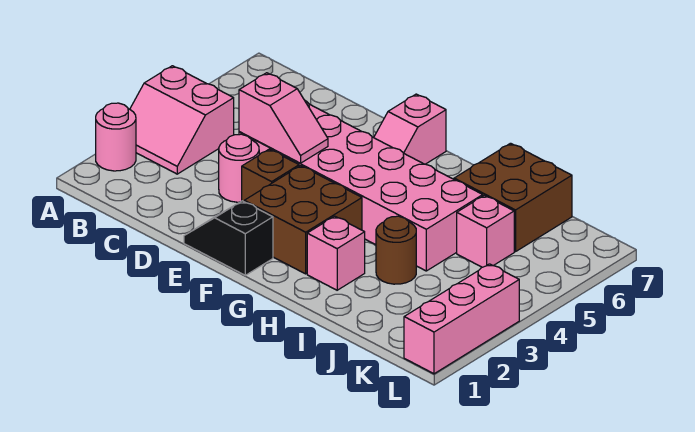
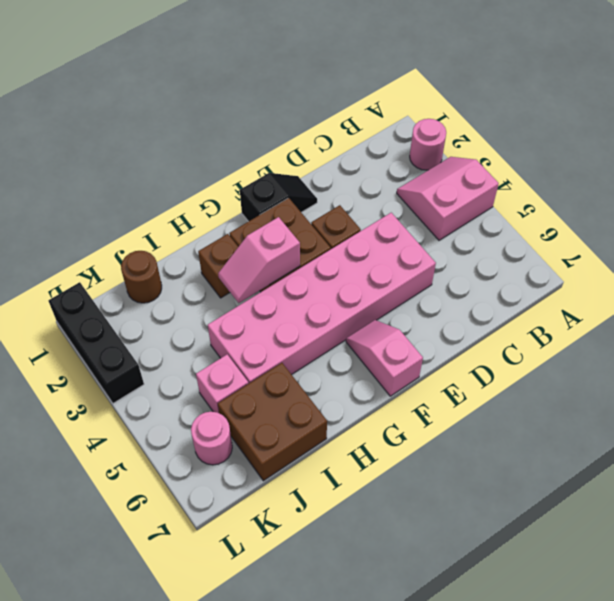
pink round brick D3 level 1 -> pink round brick K6 level 1
pink slope D4:E4 level 2 top D -> pink slope G3:H3 level 2 top G
pink brick H2 level 1 -> brown brick H2 level 1
brown round brick I3 level 1 -> brown round brick J1 level 1
pink brick L1:L3 level 1 -> black brick L1:L3 level 1

